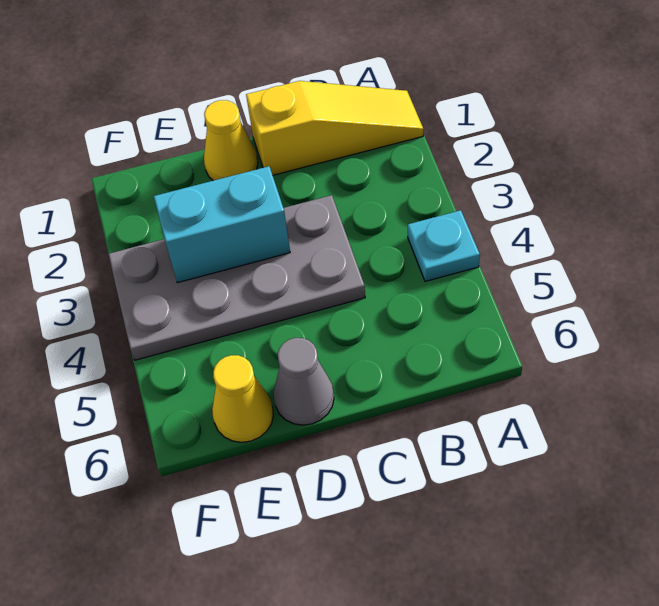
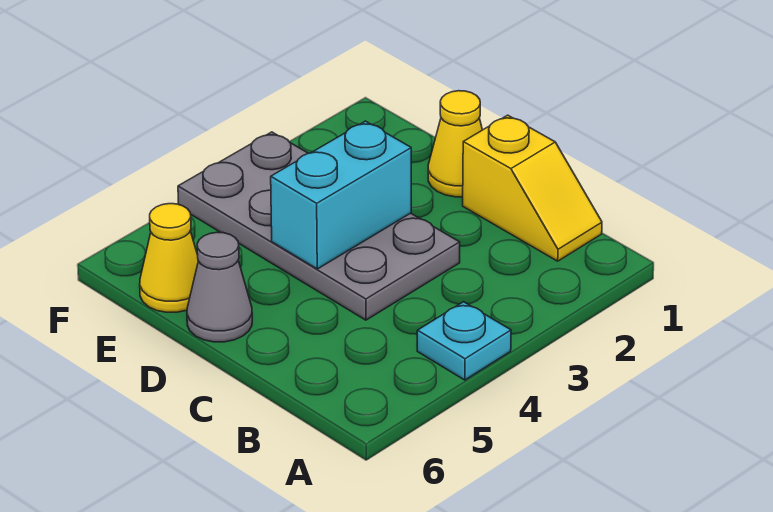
yellow slope A1:C1 level 1 top C -> yellow slope B1:C1 level 1 top C
cyan brick D3:E3 level 2 -> cyan brick D3:D4 level 2

